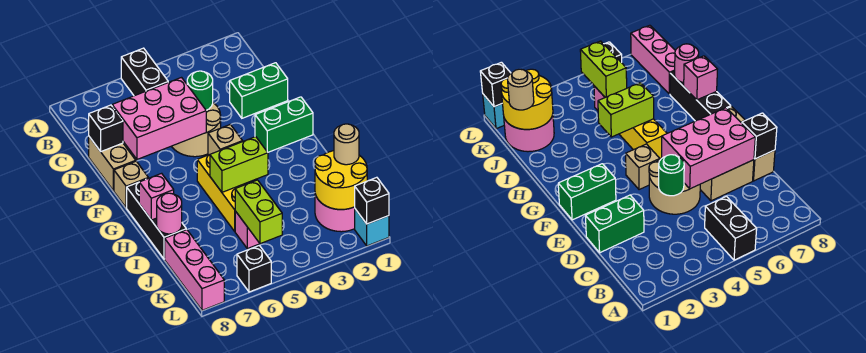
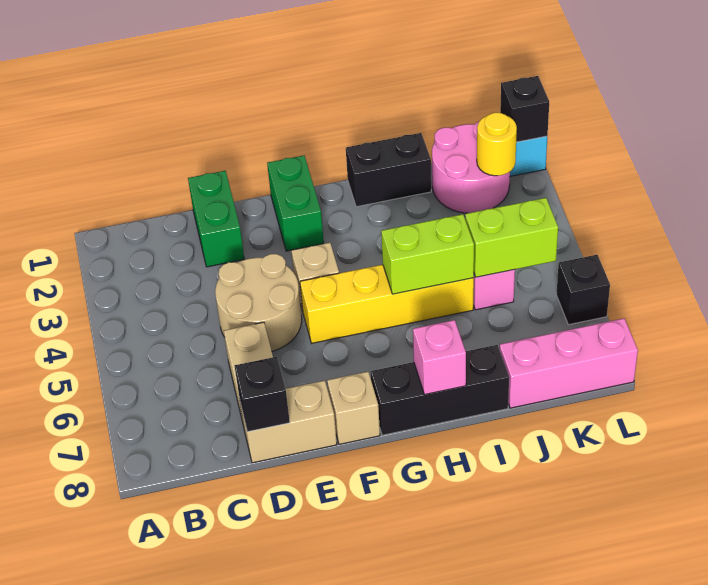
black brick A5:B5 level 1 -> black brick H1:I1 level 1
green round brick D4 level 2 -> none
pink brick D5:E7 level 2 -> none
yellow brick G5:I5 level 1 -> yellow brick F5:I5 level 1
lime brick H4:H5 level 2 -> lime brick H5:I5 level 2
pink round brick I8 level 2 -> none
yellow round brick J1:K2 level 2 -> yellow round brick K2 level 2
tan round brick J1 level 3 -> none

